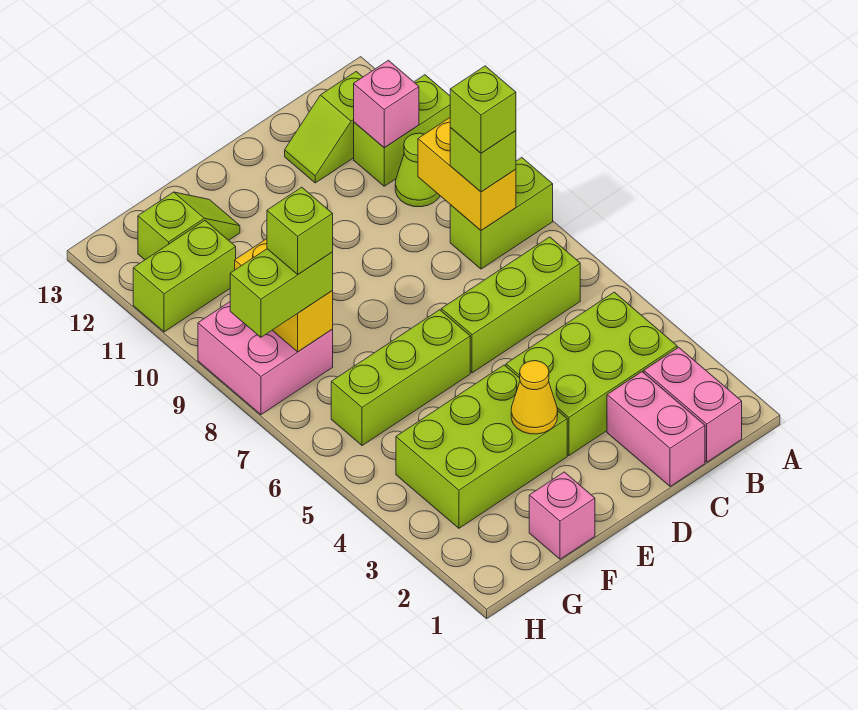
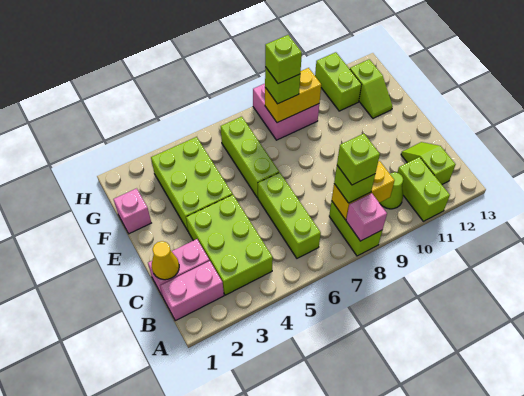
pink brick B11 level 2 -> pink brick A8 level 2
yellow cone E3 level 2 -> yellow cone C1 level 2
lime brick G8:H8 level 3 -> lime brick G8 level 3

